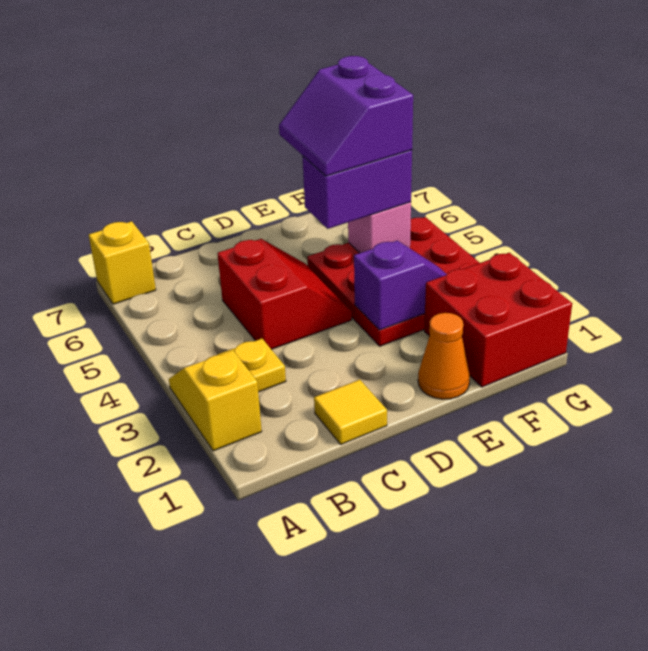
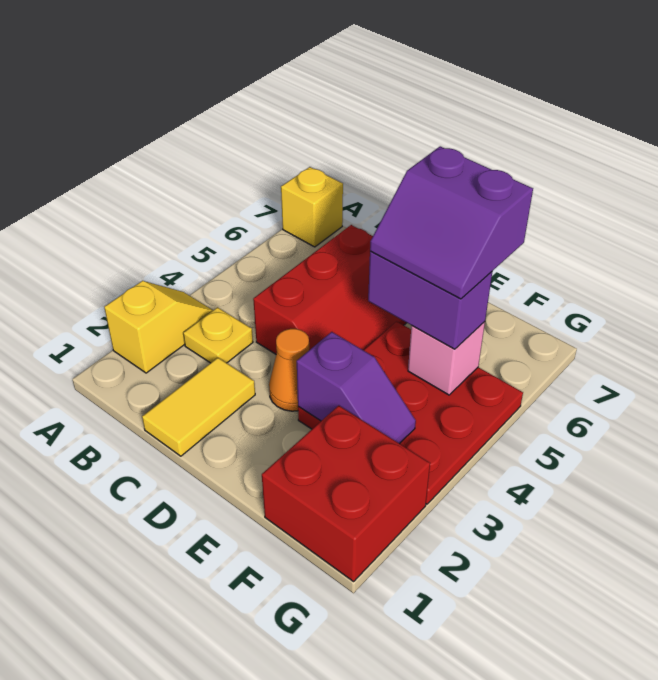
yellow tile C1 level 1 -> yellow tile C1:C2 level 1
red slope C4:D5 level 1 top C -> red slope C4:D6 level 1 top C
orange cone E1 level 1 -> orange cone D3 level 1
purple slope E5:F6 level 4 top F -> purple slope E5:F6 level 4 top 6

